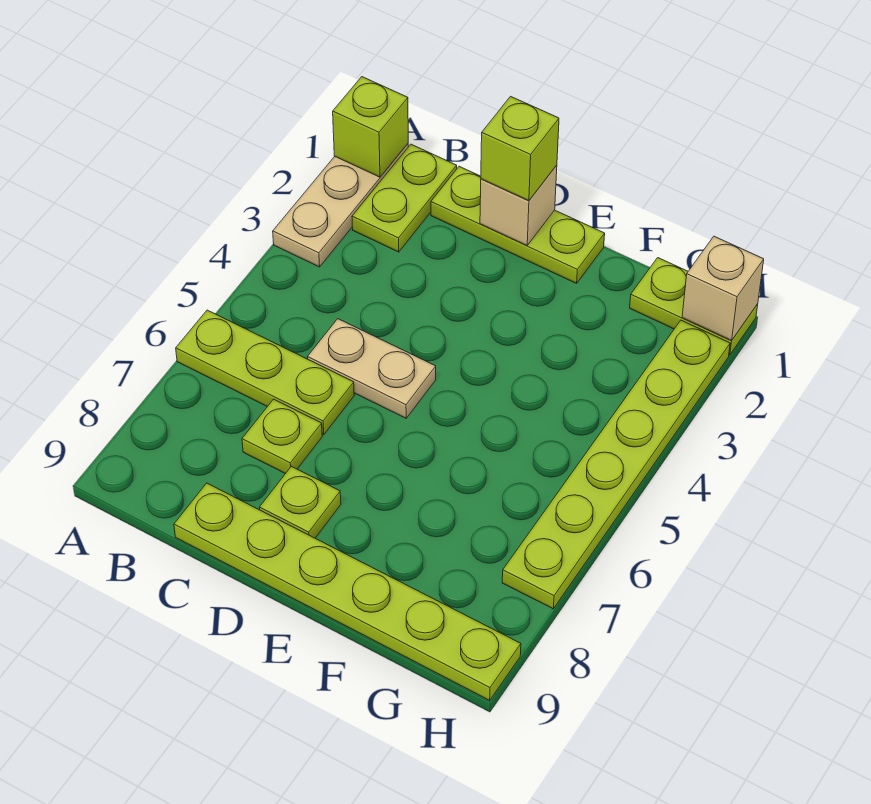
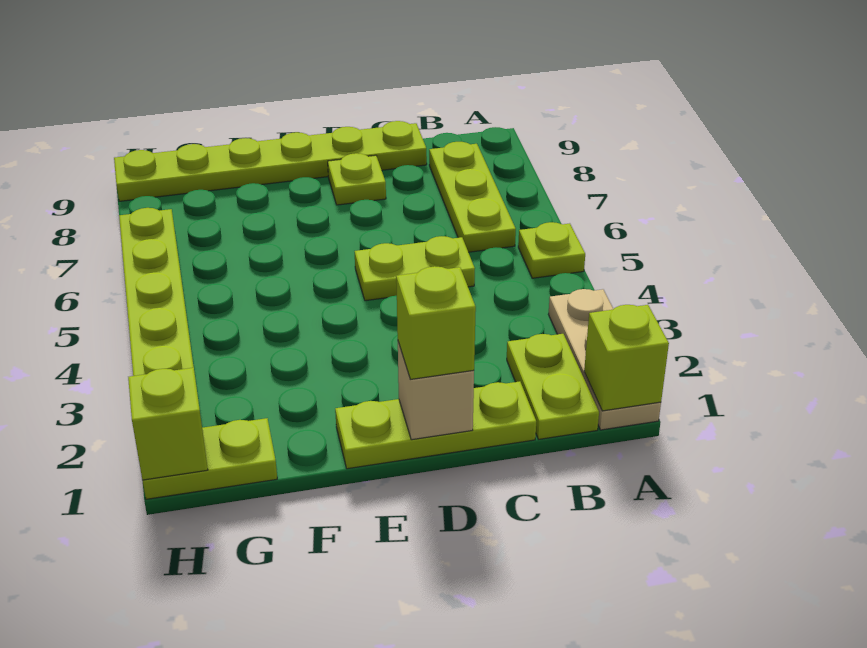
lime plate A6:C6 level 1 -> lime plate B6:B8 level 1
tan plate C5:D5 level 1 -> lime plate C5:D5 level 1
lime plate C7 level 1 -> lime plate A5 level 1
tan brick H1 level 2 -> lime brick H1 level 2

